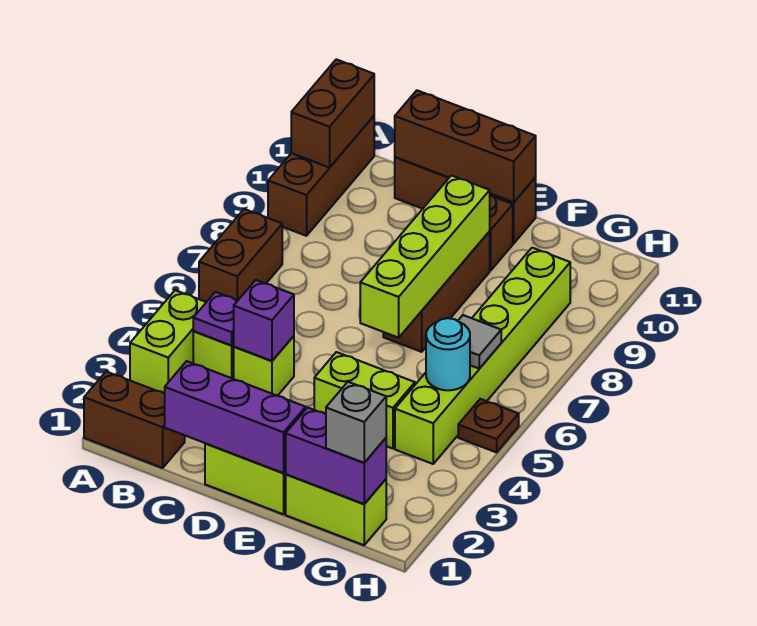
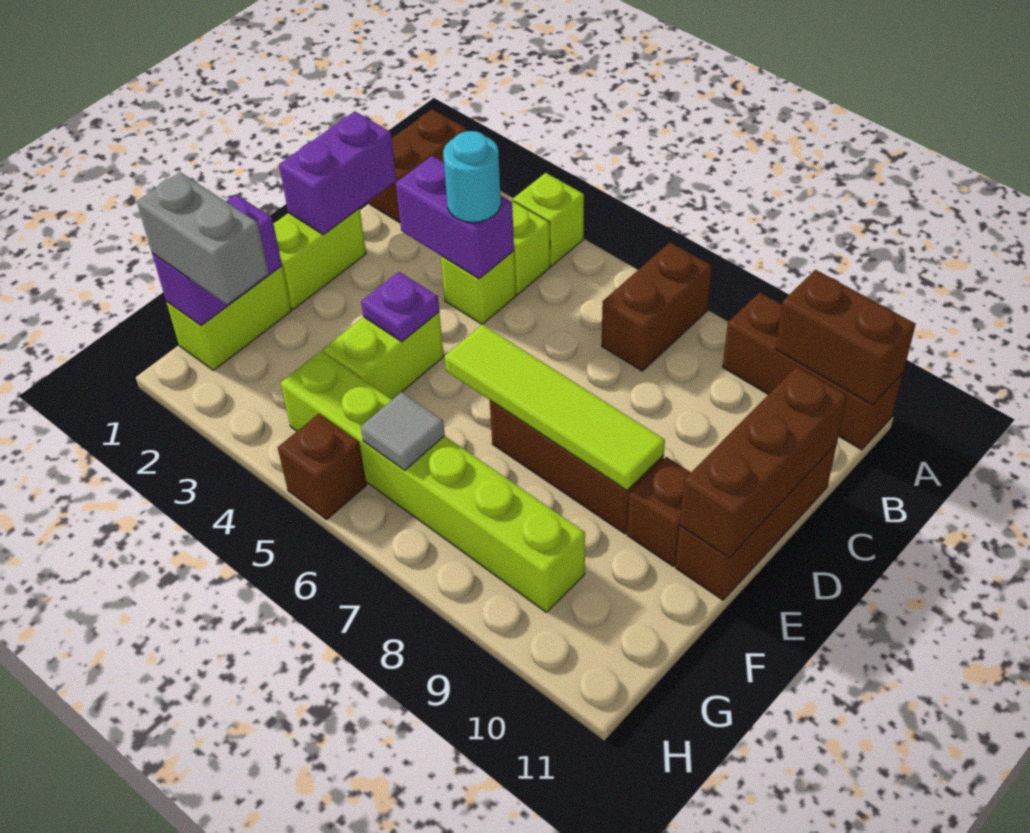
lime brick A3:A4 level 1 -> lime brick A4 level 1
brown brick A6:A7 level 1 -> brown brick A7:B7 level 1
purple plate B4 level 2 -> purple plate E4 level 2
purple brick C1:E1 level 2 -> purple brick C1:D1 level 2
purple brick C4 level 2 -> purple brick C3:C4 level 2
lime brick E6:E9 level 2 -> lime tile E6:E9 level 2
grey brick G1 level 3 -> grey brick G1:G2 level 3
cyan round brick G5 level 2 -> cyan round brick C4 level 3
brown plate H5 level 1 -> brown brick H5 level 1

